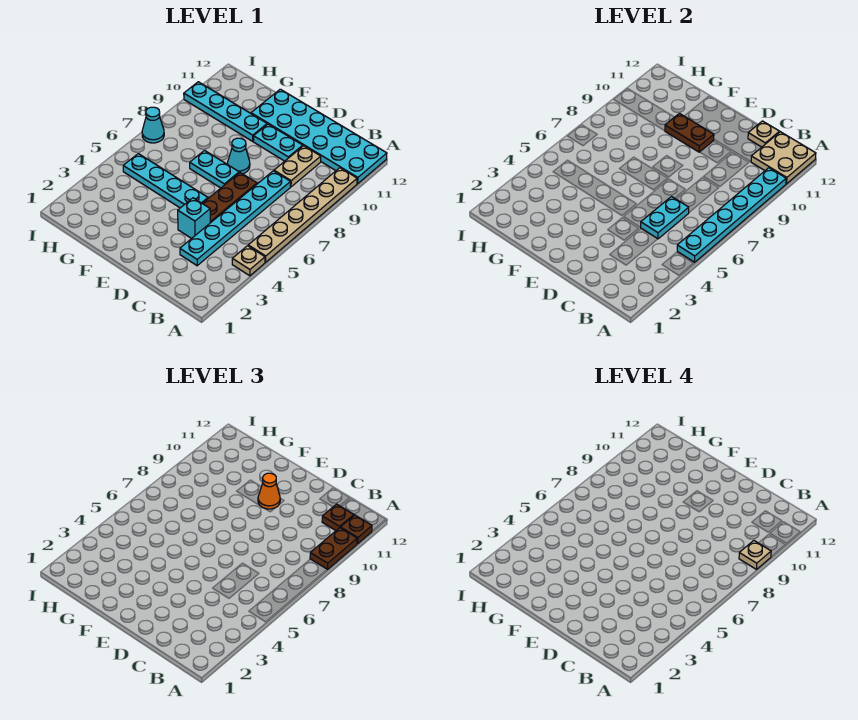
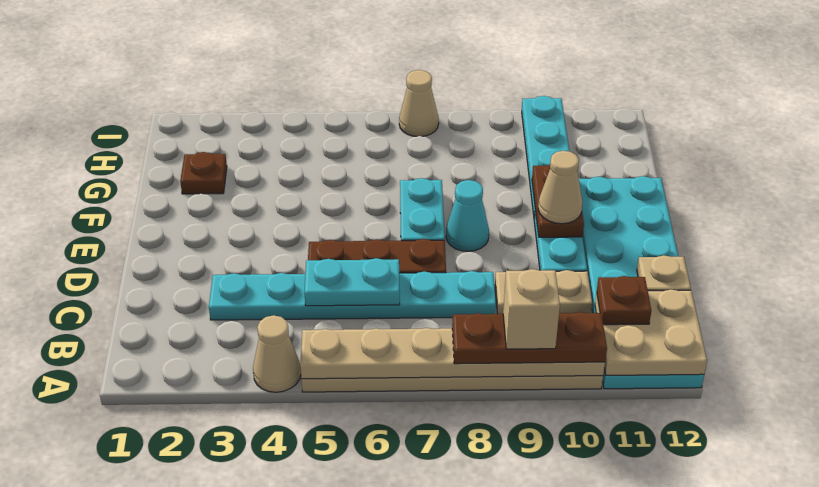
tan plate A4 level 1 -> tan cone A4 level 1
cyan plate A5:A10 level 2 -> tan plate A5:A10 level 2
brown plate A9:A10 level 3 -> brown plate A8:A10 level 3
tan plate A9 level 4 -> tan brick A9 level 4
brown plate A11 level 3 -> brown plate G2 level 1
cyan brick D4 level 1 -> none
cyan plate E5:H5 level 1 -> none
orange cone E10 level 3 -> tan cone E10 level 3
cyan cone I7 level 1 -> tan cone I7 level 1

